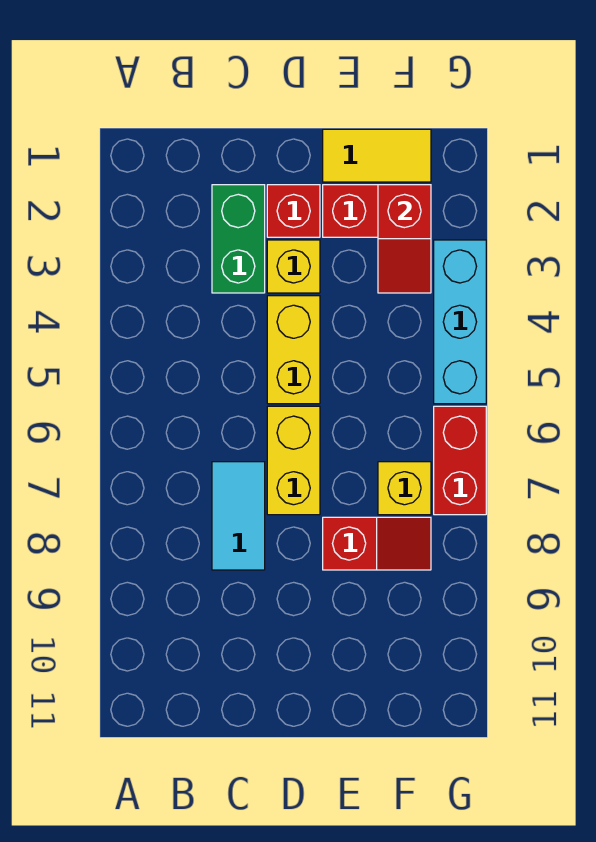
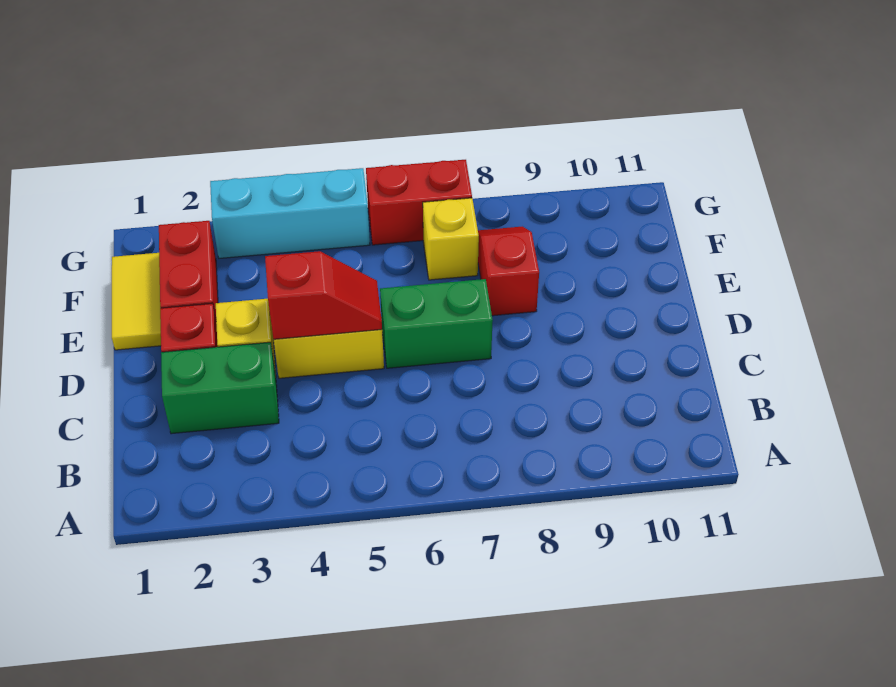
cyan tile C7:C8 level 1 -> none
yellow brick D6:D7 level 1 -> green brick D6:D7 level 1
red slope F2:F3 level 2 top 2 -> red slope D4:D5 level 2 top 4

